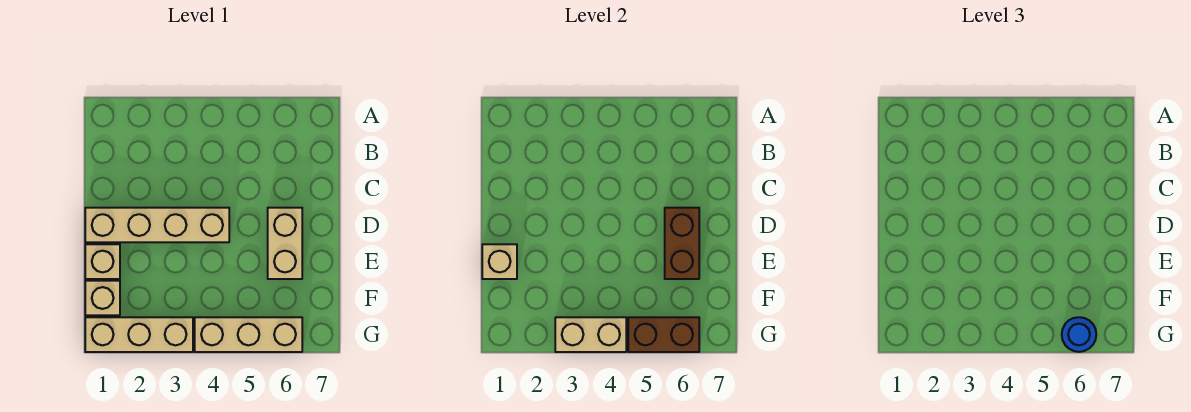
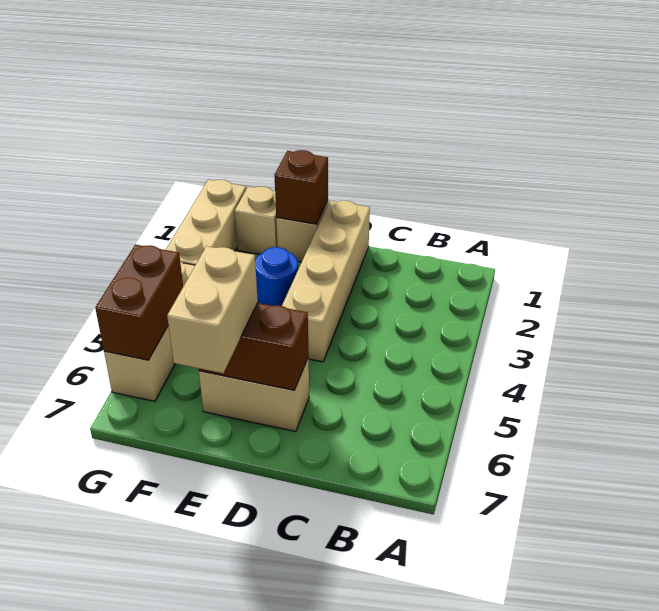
tan brick E1 level 2 -> brown brick E1 level 2
tan brick G3:G4 level 2 -> tan brick E6:E7 level 3
blue round brick G6 level 3 -> blue round brick E3 level 1

